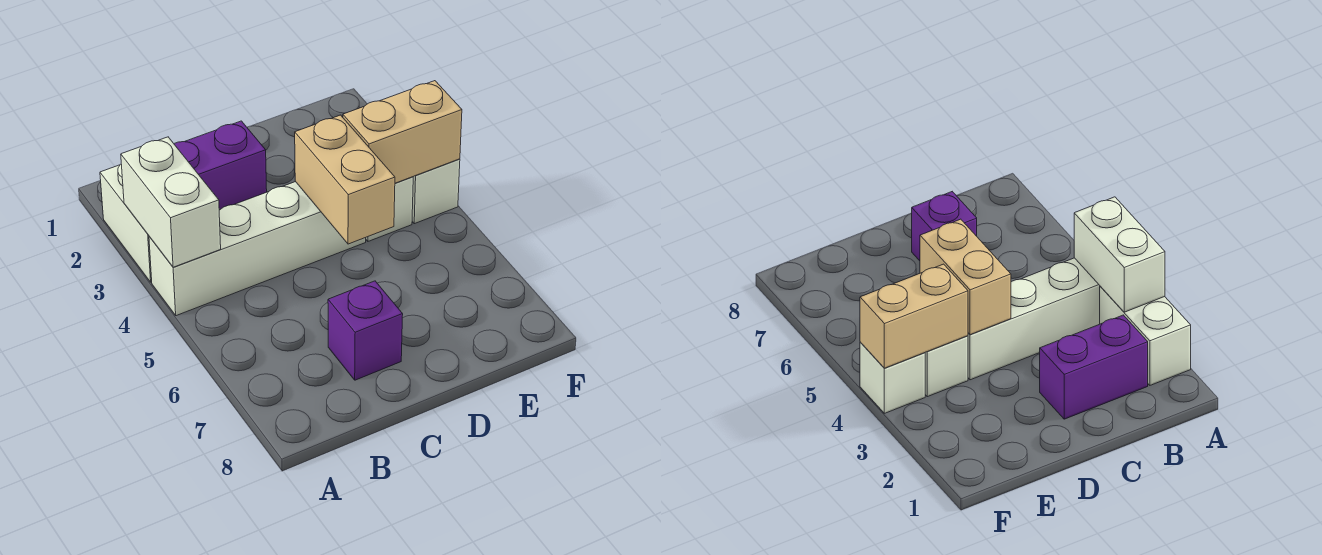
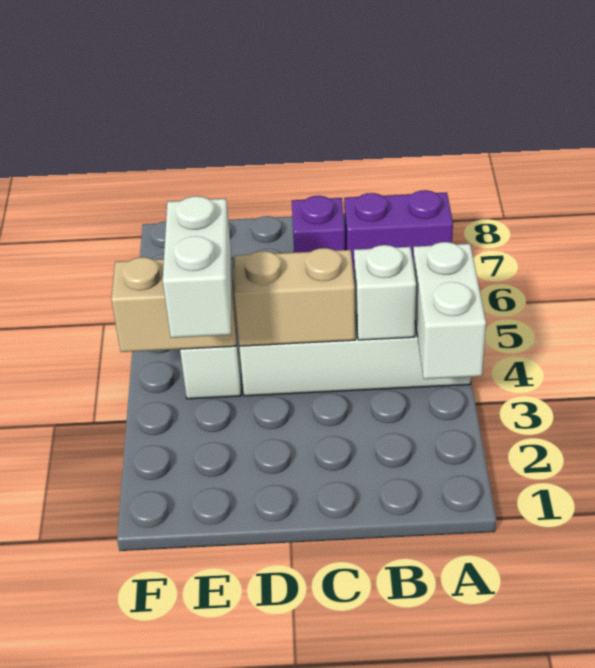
white brick A2:A3 level 1 -> white brick E3:E4 level 3
purple brick B2:C2 level 1 -> purple brick A7:B7 level 1
tan brick D4:D5 level 2 -> tan brick C4:D4 level 2
white brick F4 level 1 -> white brick B4 level 2

